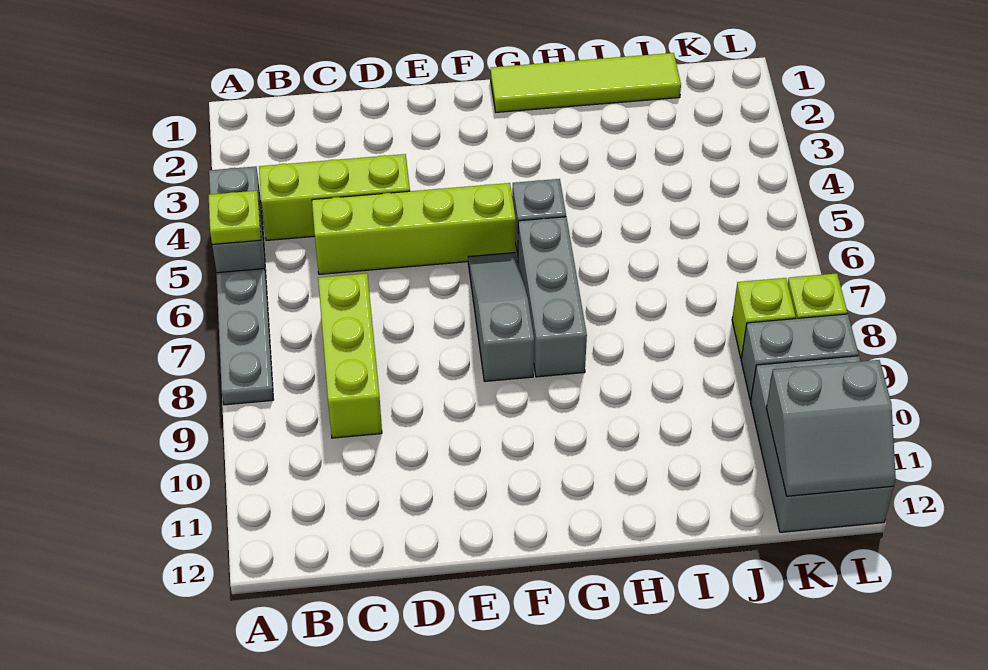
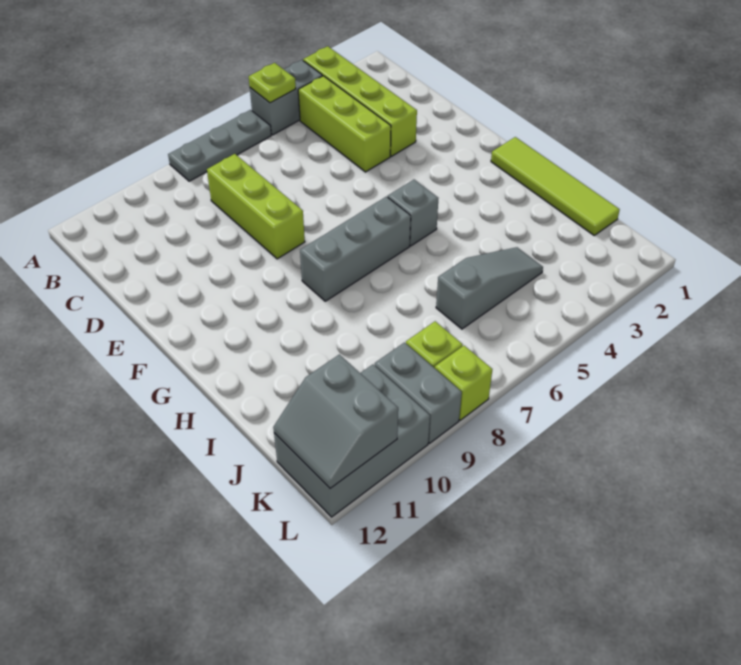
lime brick C5:F5 level 1 -> lime brick A3:D3 level 1
lime brick C7:C9 level 1 -> lime brick C8:E8 level 1
grey slope F6:F8 level 1 top 8 -> grey slope J4:J6 level 1 top 6

